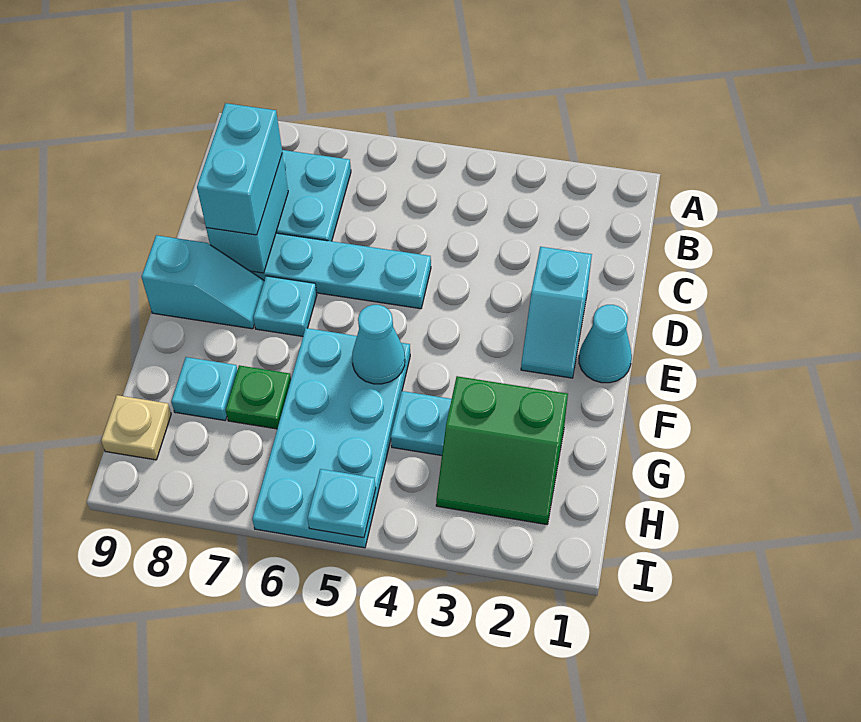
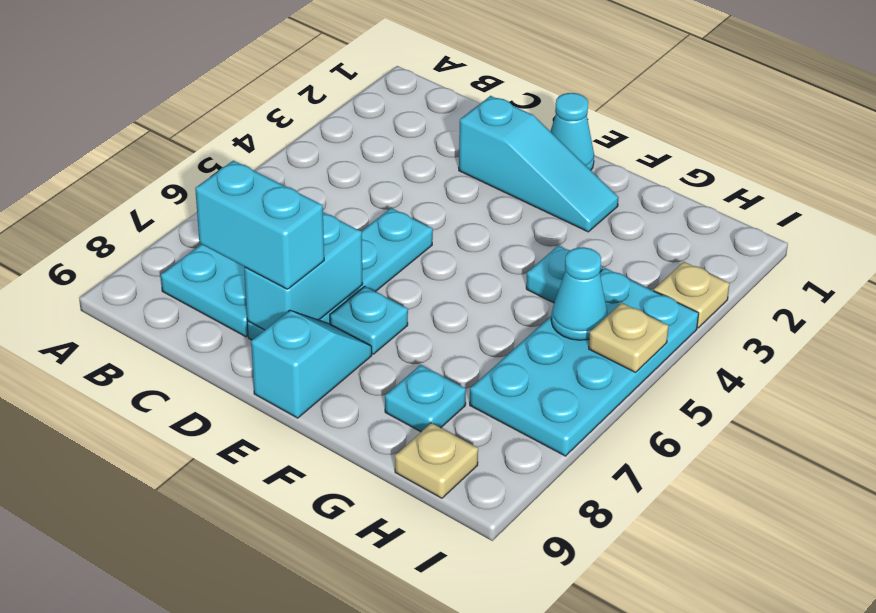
cyan brick C8:D8 level 2 -> cyan brick D7:D8 level 2
cyan slope D2:E2 level 1 top D -> cyan slope D2:F2 level 1 top D
cyan plate F5:I6 level 1 -> cyan plate H4:I7 level 1
cyan cone F5 level 2 -> cyan cone H5 level 2
green slope G2:H3 level 1 top G -> none
green plate G7 level 1 -> none
none -> tan plate I3 level 1
cyan plate I5 level 2 -> tan plate I5 level 2

